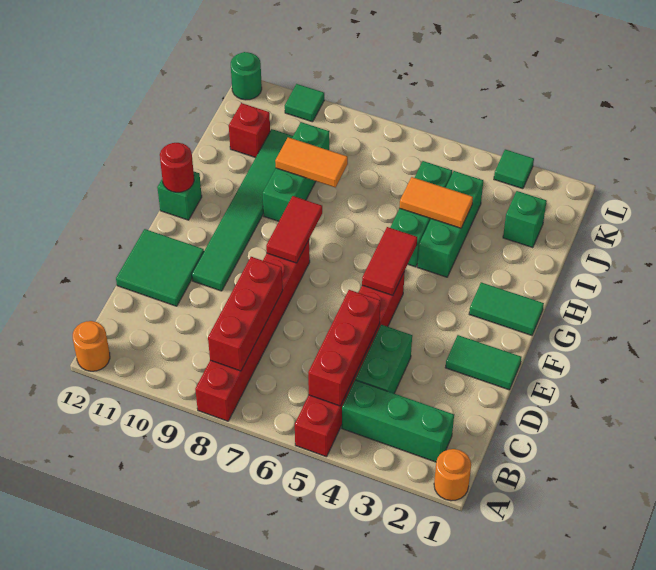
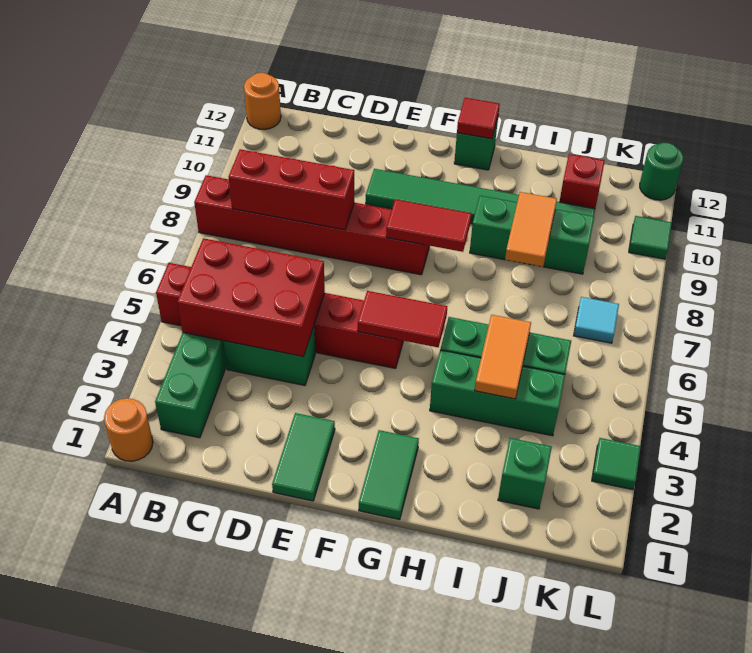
red brick B5:D5 level 2 -> red brick B4:D5 level 2
green tile D11:E12 level 1 -> none
red round brick G12 level 2 -> red tile G12 level 2
none -> cyan tile K7 level 1

